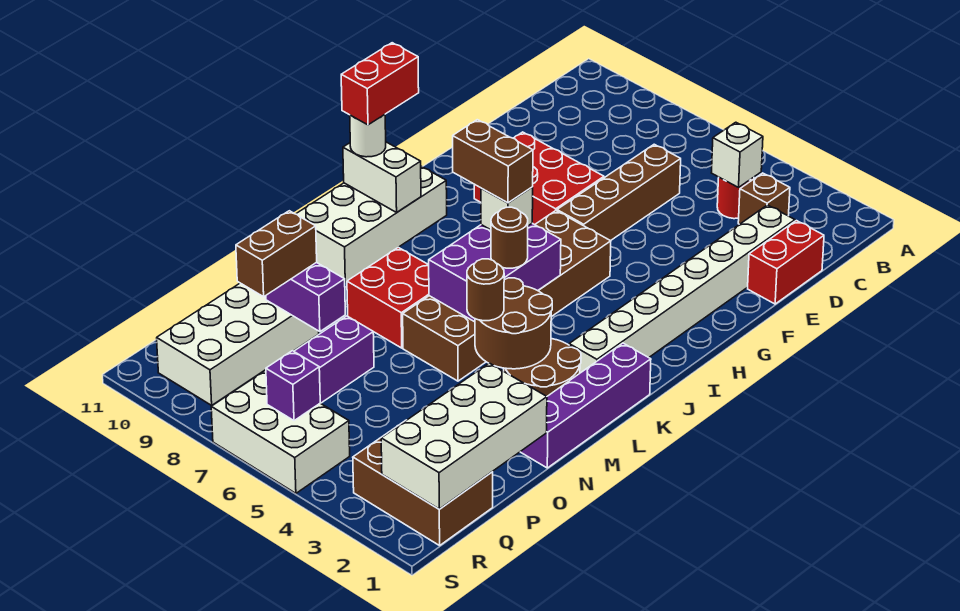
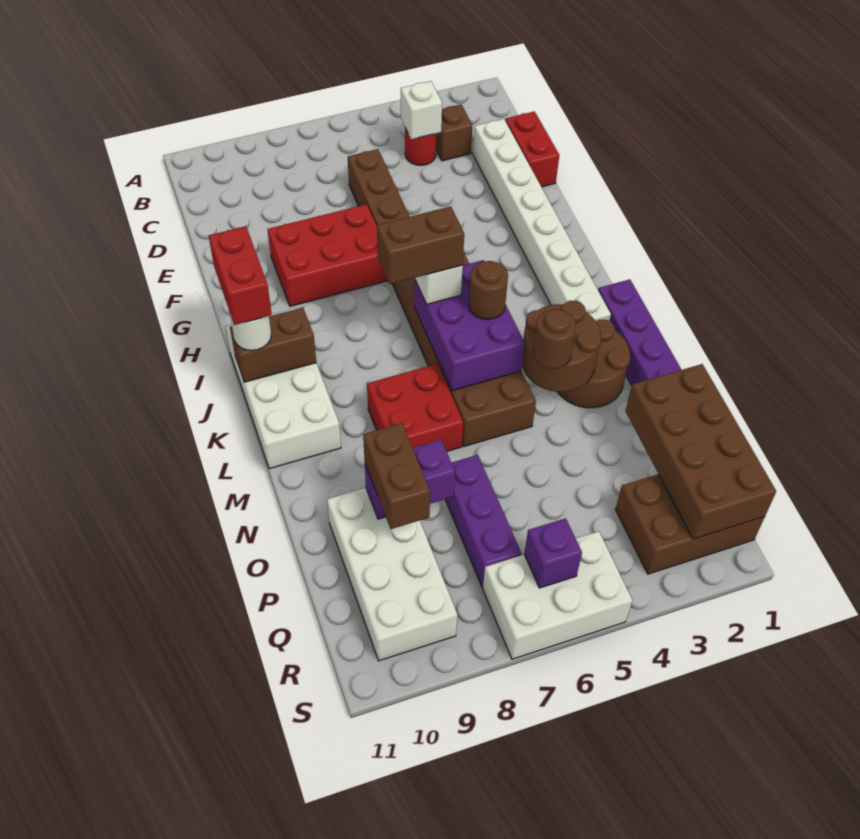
white brick J10:J11 level 2 -> brown brick J10:J11 level 2
white brick O1:R2 level 2 -> brown brick O1:R2 level 2

